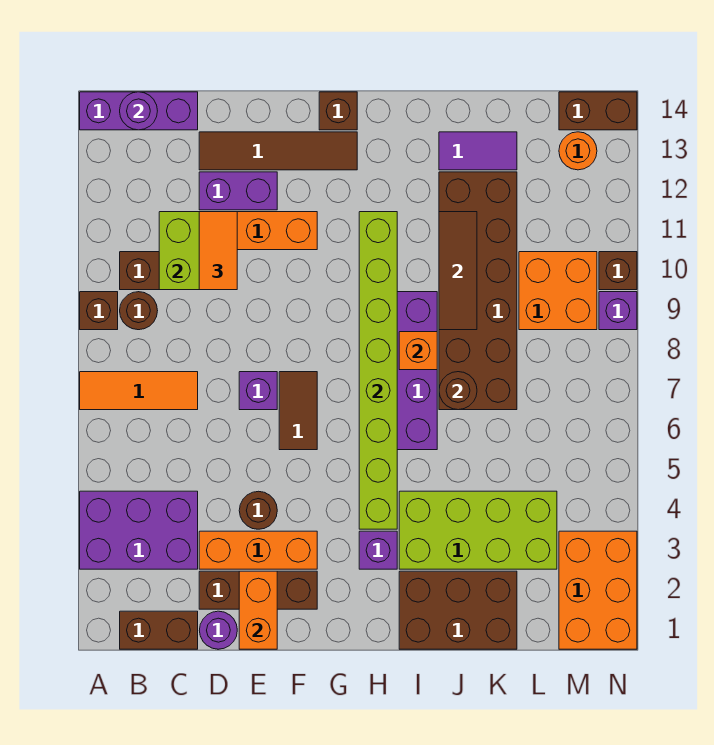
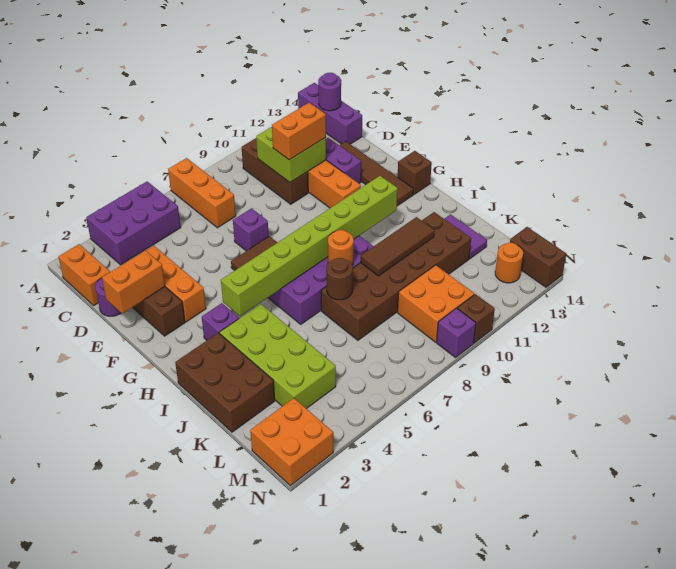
purple brick A3:C4 level 1 -> purple brick A3:B5 level 1
orange tile A7:C7 level 1 -> orange brick A7:C7 level 1
brown brick A9 level 1 -> none
brown brick B1:C1 level 1 -> orange brick B1:C1 level 1
brown round brick B9 level 1 -> none
orange tile D10:D11 level 3 -> orange brick D10:D11 level 3
brown round brick E4 level 1 -> none
orange brick I8 level 2 -> orange round brick I8 level 2
orange brick M1:N3 level 1 -> orange brick M1:N2 level 1

